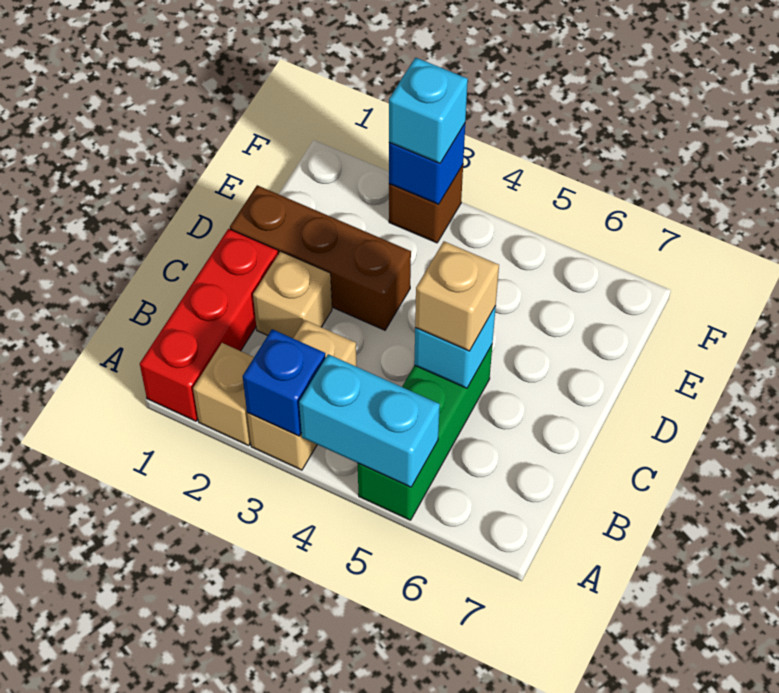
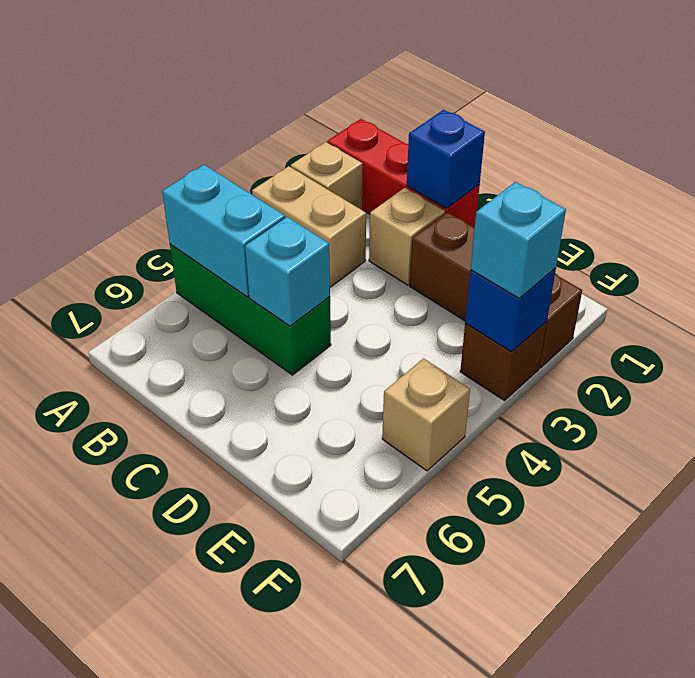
blue brick A3 level 2 -> blue brick C1 level 2
cyan brick A4:A5 level 2 -> cyan brick A5:B5 level 2
tan brick C5 level 3 -> tan brick F5 level 1
brown brick D1:D3 level 1 -> brown brick D2:F2 level 1

